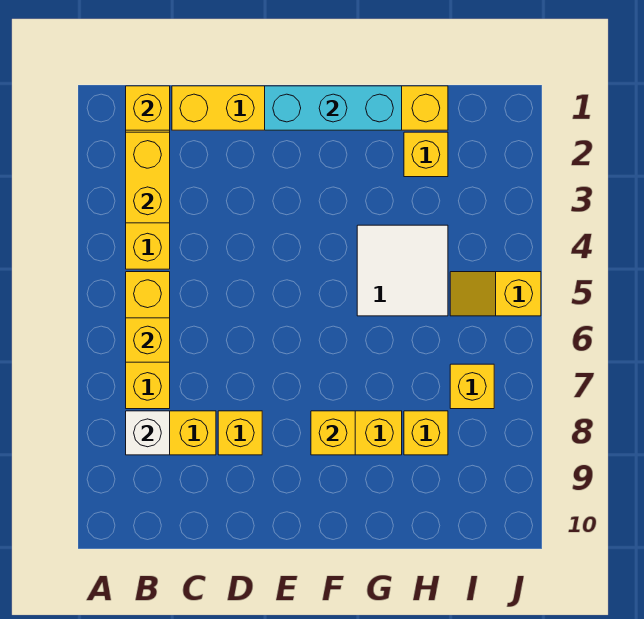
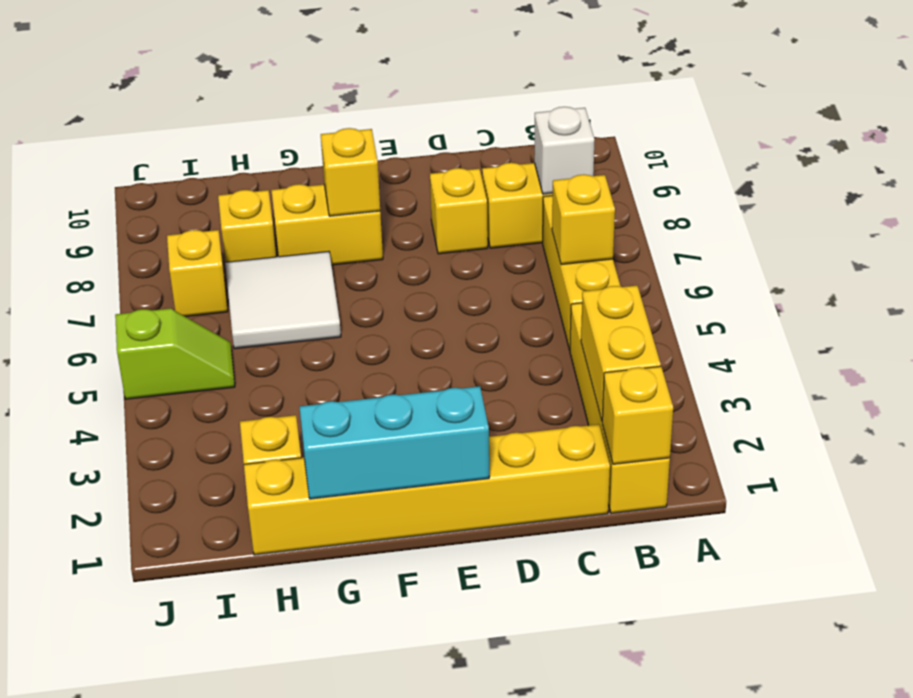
white tile G4:H5 level 1 -> white tile G6:H7 level 1
yellow slope I5:J5 level 1 top J -> lime slope I5:J5 level 1 top J

